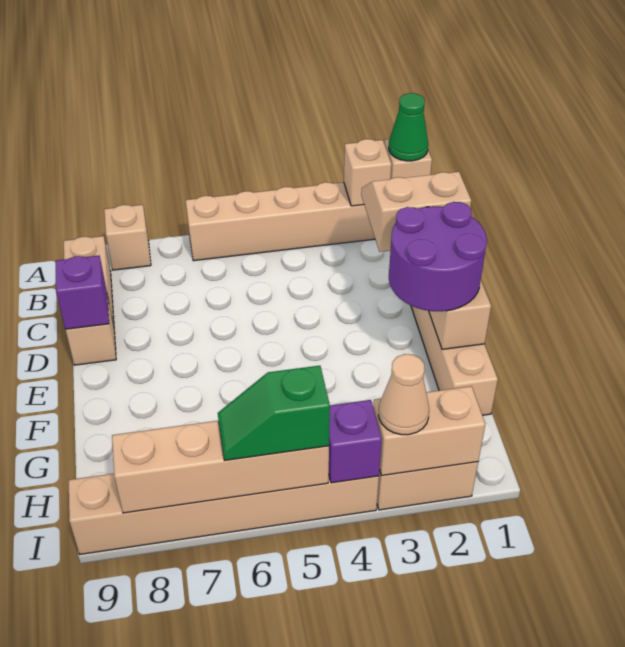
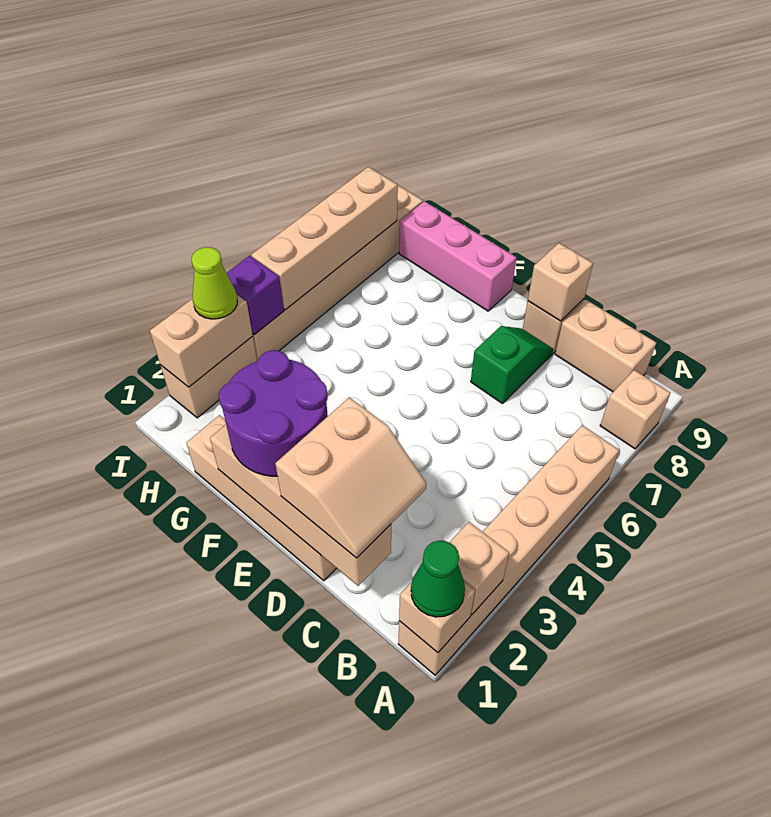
purple brick D9 level 2 -> tan brick D9 level 2
none -> pink brick F9:H9 level 1
tan cone I3 level 3 -> lime cone I3 level 3
green slope I5:I6 level 3 top 5 -> green slope D7:D8 level 1 top 7

